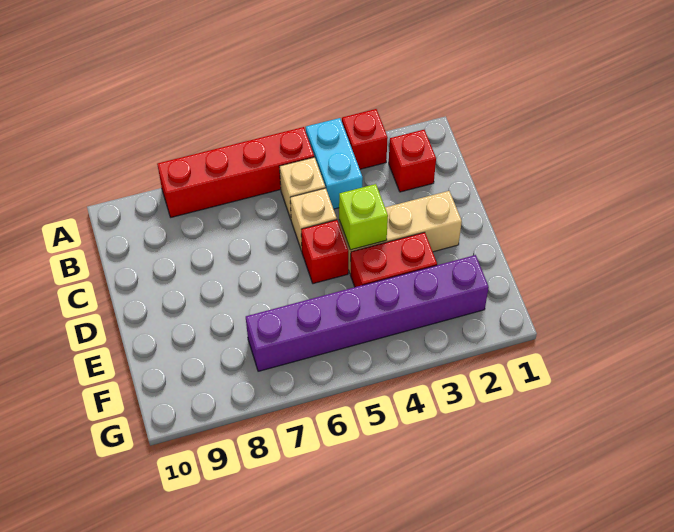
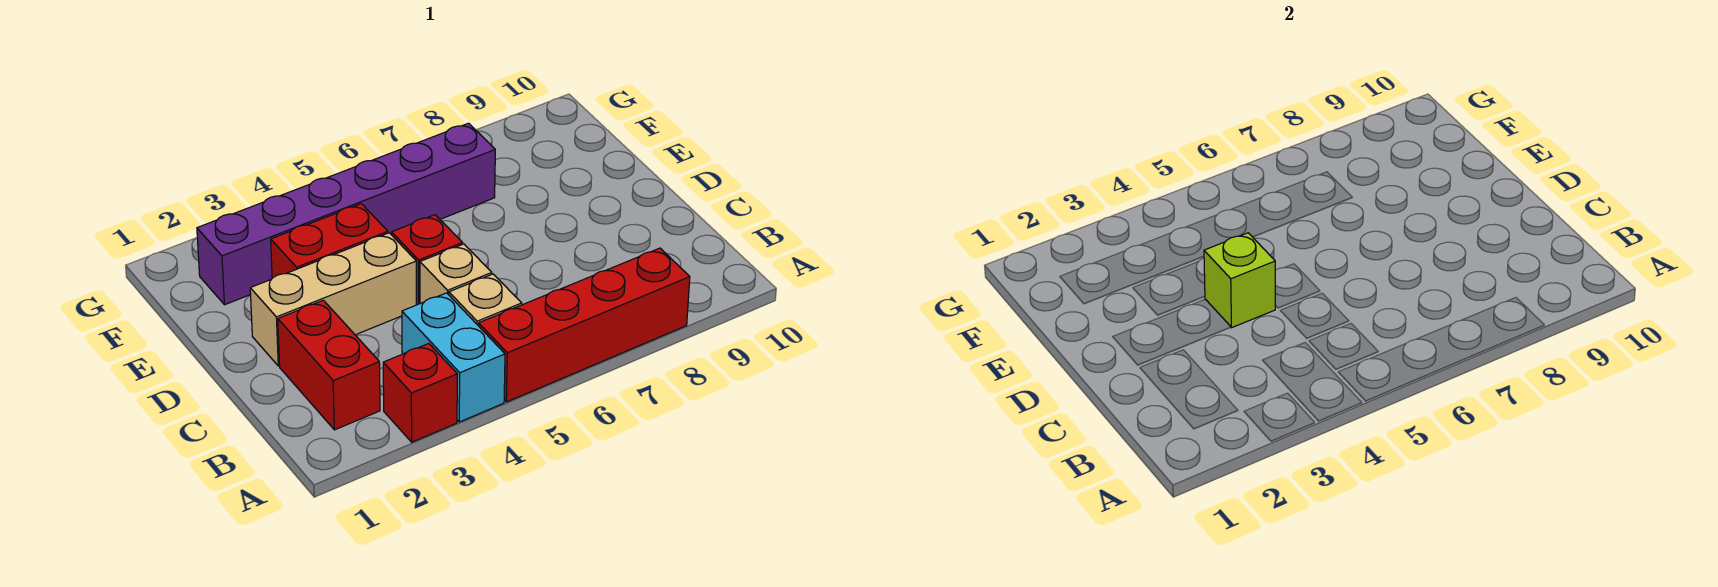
red brick B2 level 1 -> red brick B2:C2 level 1

